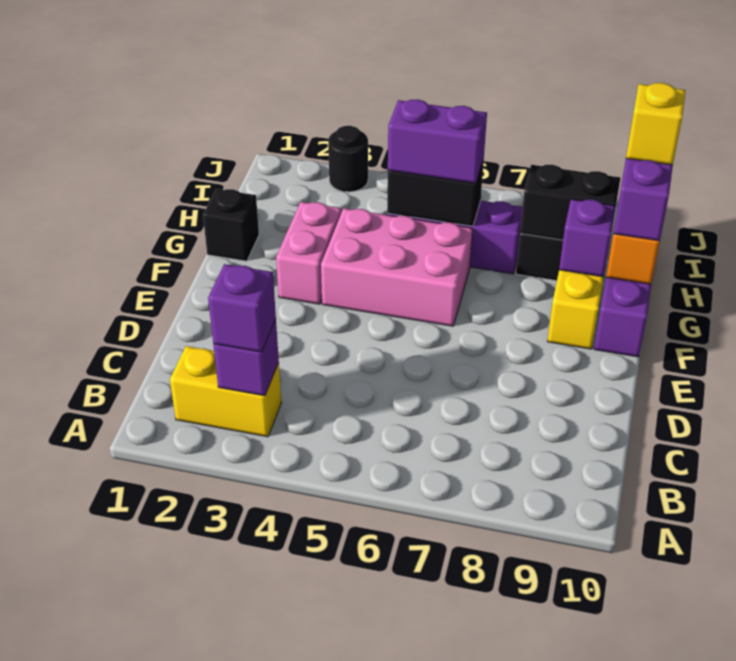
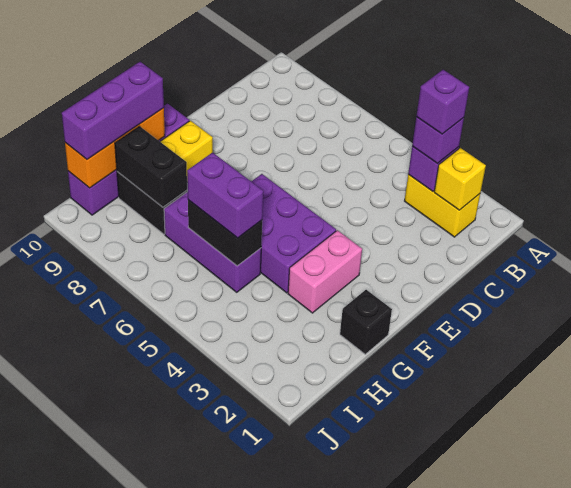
pink brick F4:G6 level 1 -> purple brick F4:G6 level 1
purple brick G9 level 2 -> purple brick B3 level 4
yellow brick H10 level 4 -> yellow brick B2 level 2
black round brick J3 level 1 -> none

